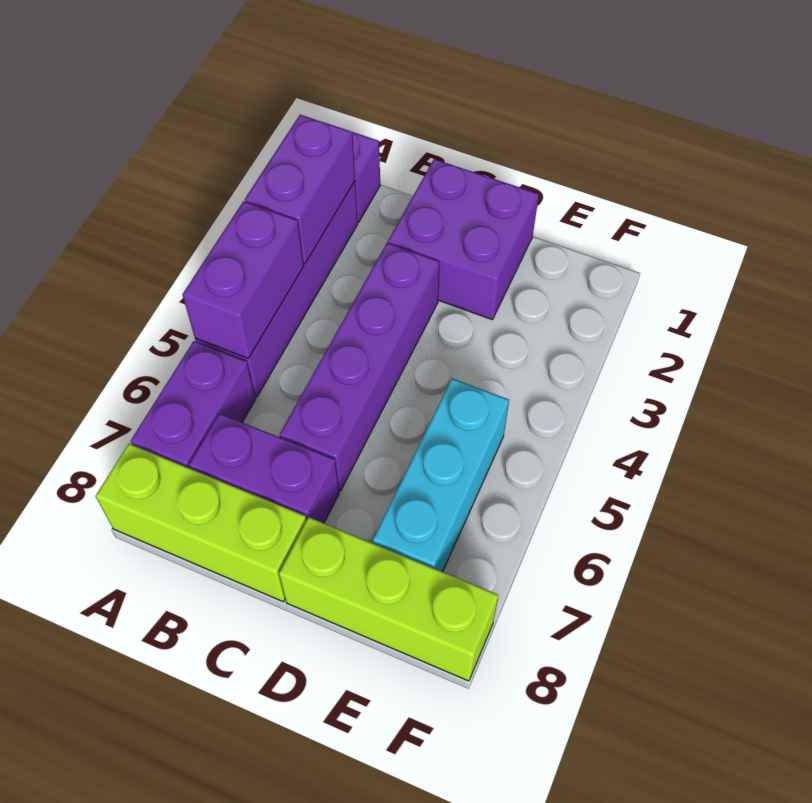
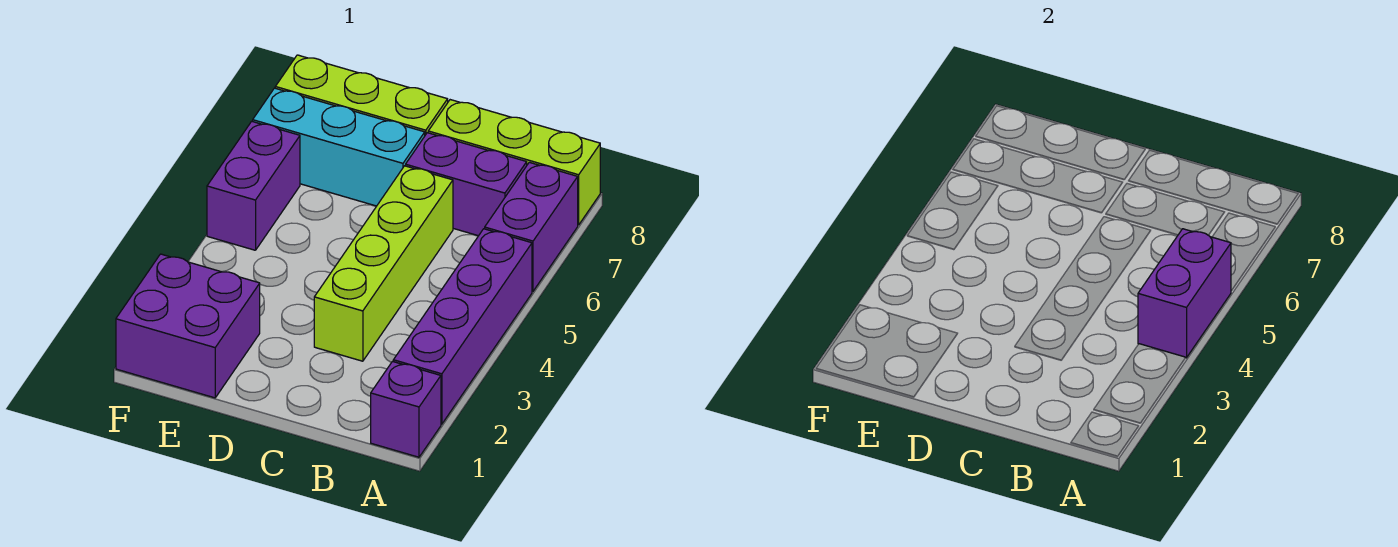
purple brick A2:A3 level 2 -> purple brick F5:F6 level 1
purple brick C1:D2 level 1 -> purple brick E1:F2 level 1
purple brick C3:C6 level 1 -> lime brick C3:C6 level 1
cyan brick E5:E7 level 1 -> cyan brick D7:F7 level 1

